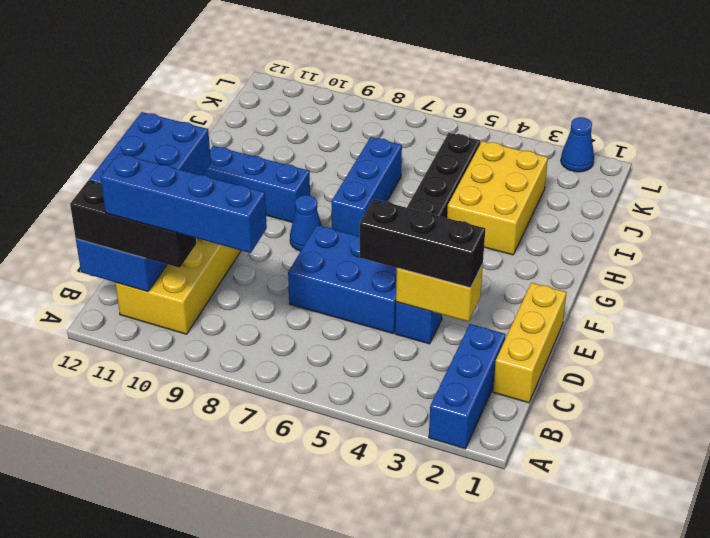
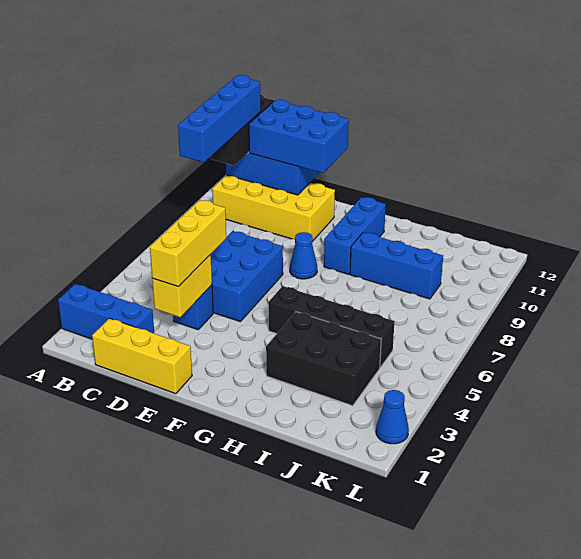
black brick D3:D5 level 3 -> yellow brick D3:D5 level 3
blue brick G7:I7 level 1 -> blue brick H9:J9 level 1
yellow brick H3:J4 level 1 -> black brick H3:J4 level 1

